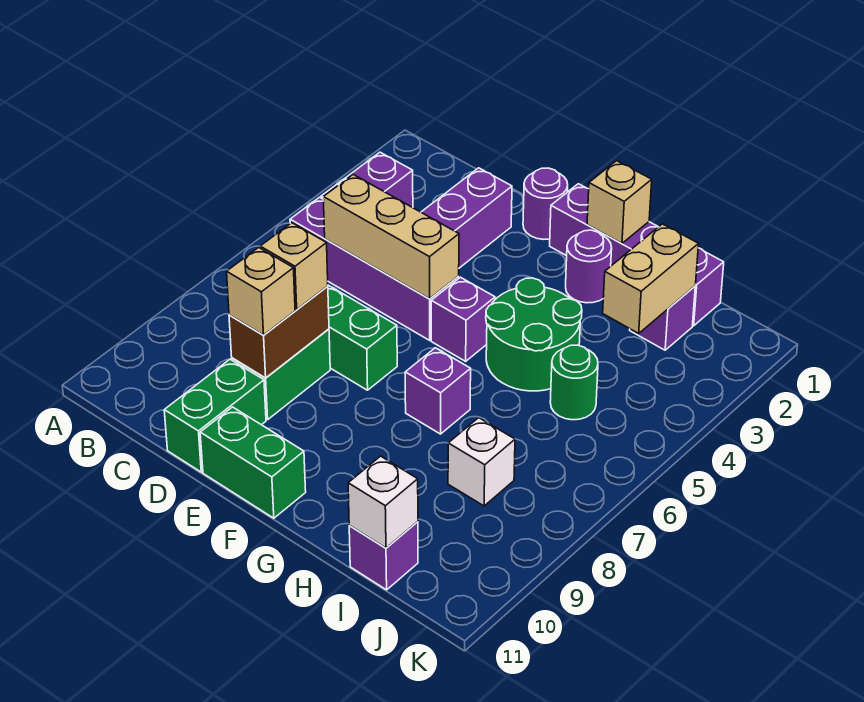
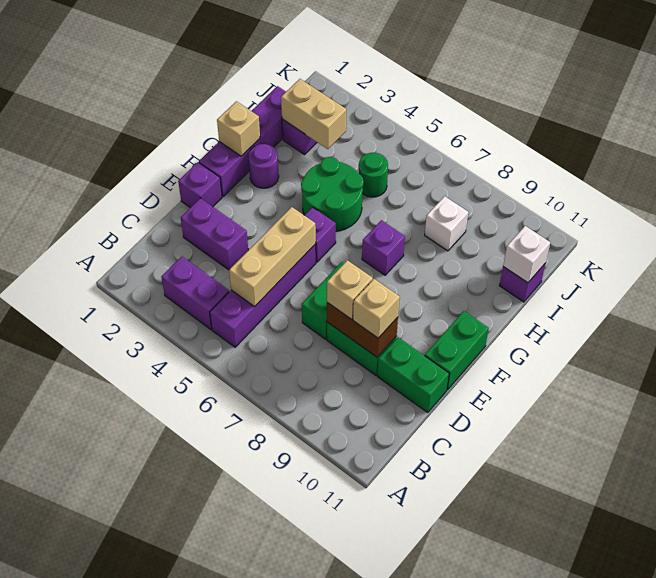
purple round brick E1 level 1 -> purple brick E1 level 1

